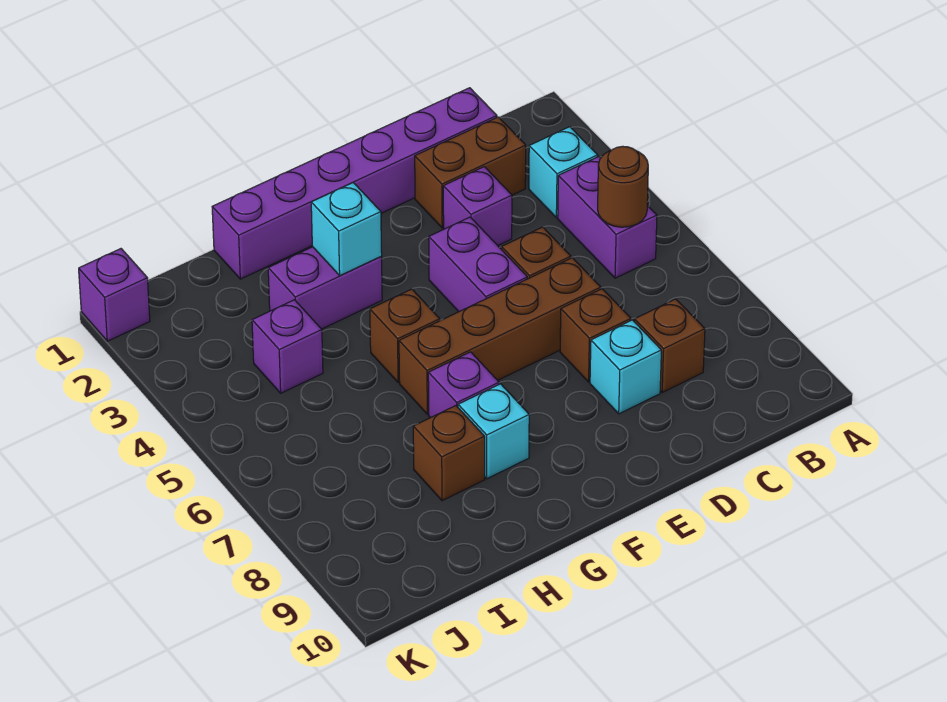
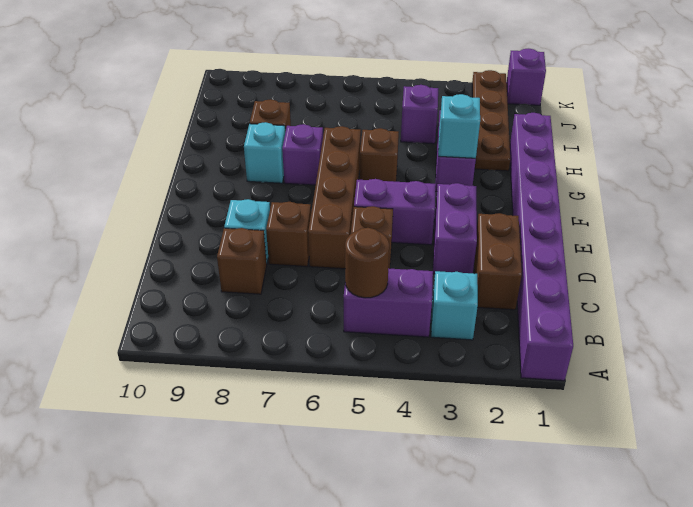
purple brick C1:H1 level 1 -> purple brick A1:H1 level 1
purple brick D3 level 1 -> purple brick D3:E3 level 1
none -> brown plate H2:K2 level 1

